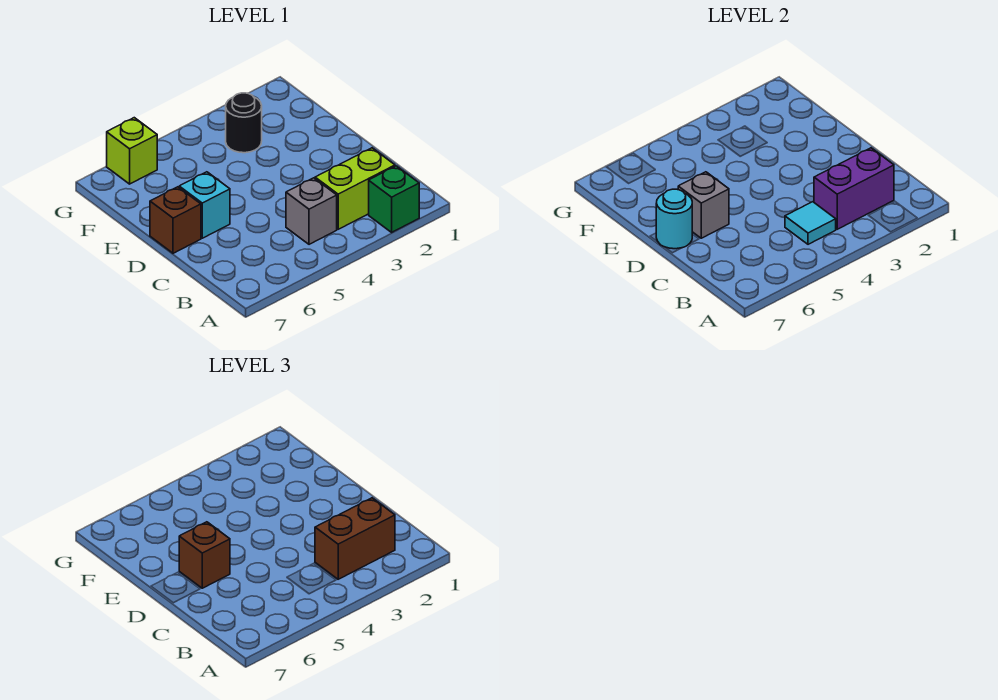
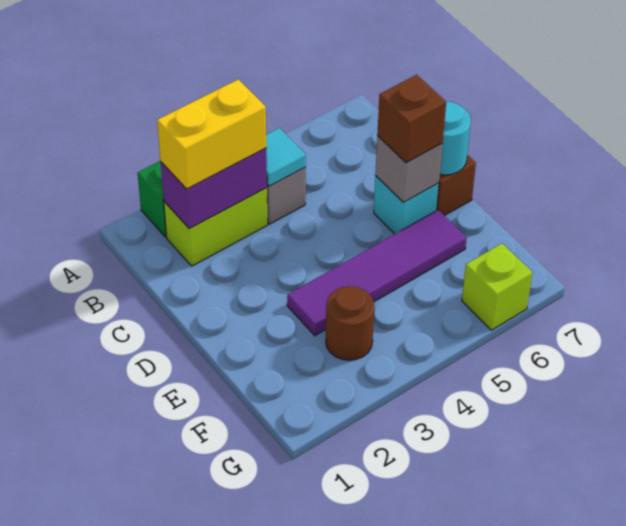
brown brick B2:B3 level 3 -> yellow brick B2:B3 level 3
none -> purple tile E3:E6 level 1
black round brick F3 level 1 -> brown round brick F3 level 1

